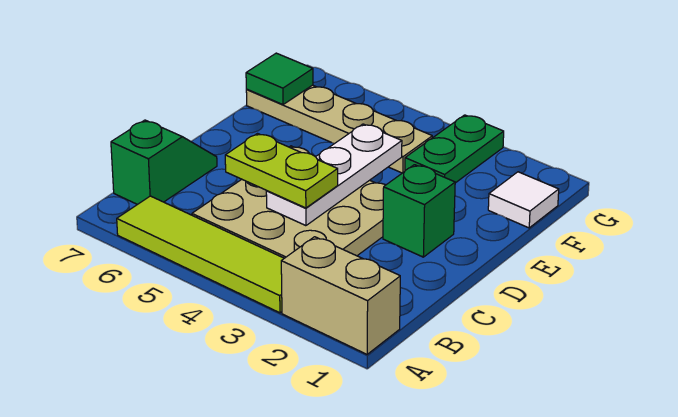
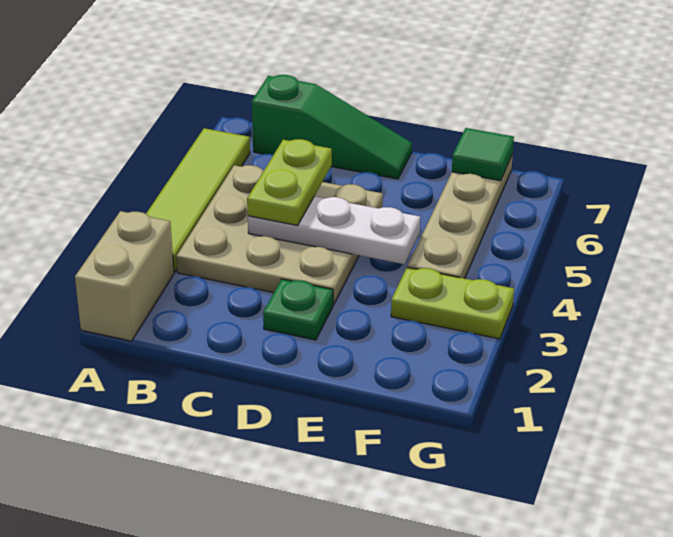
green slope B7:C7 level 1 top B -> green slope B7:D7 level 1 top B
green brick D2 level 1 -> green plate D2 level 1
white tile F1 level 1 -> none
green plate F3:G3 level 1 -> lime plate F3:G3 level 1

